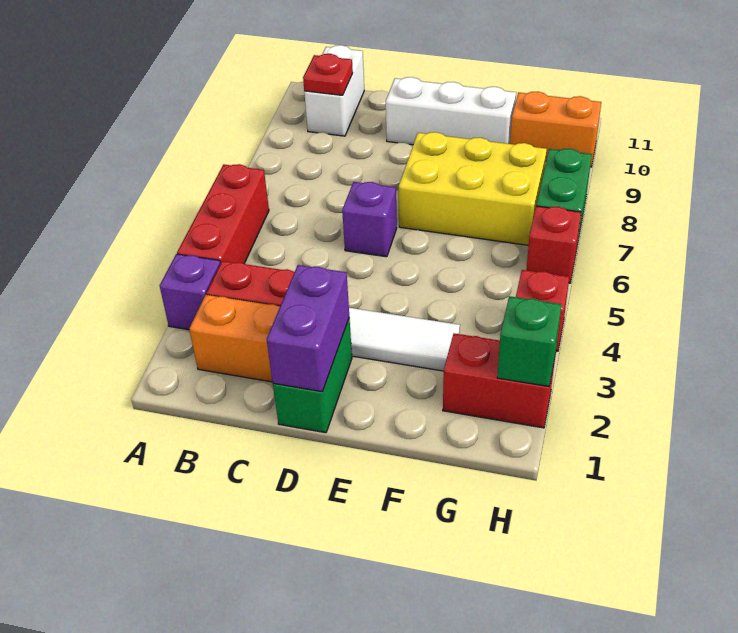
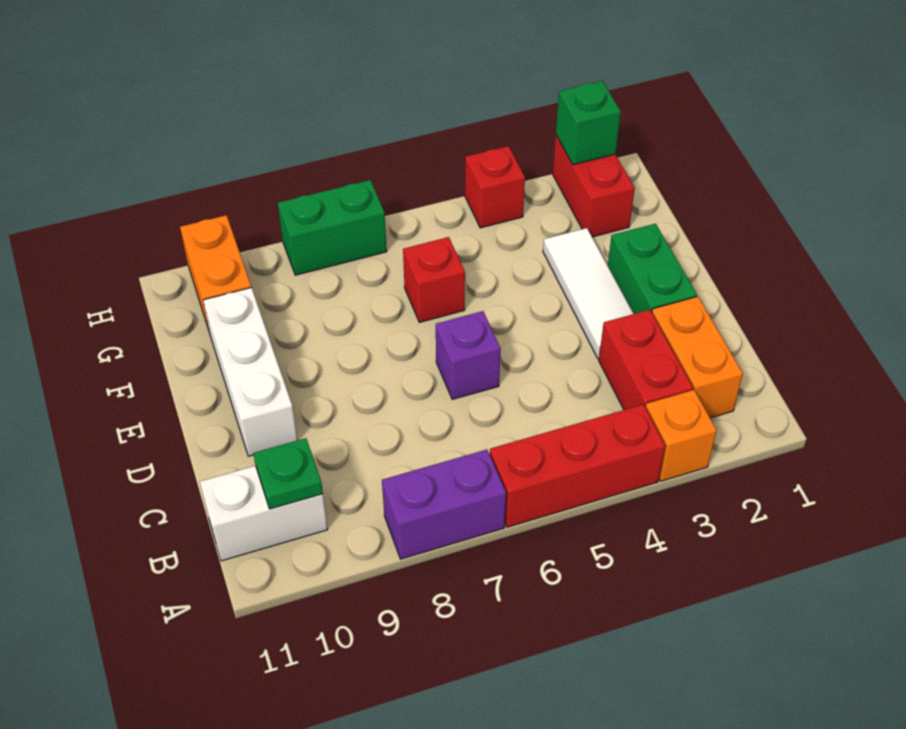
purple brick A3 level 1 -> orange brick A3 level 1
red plate B10 level 2 -> green plate B10 level 2
green brick D1:D2 level 1 -> green brick D2:E2 level 1
purple brick D1:D2 level 2 -> purple brick A7:A8 level 1
yellow brick E7:G8 level 1 -> none
red brick H6 level 1 -> red brick F6 level 1

